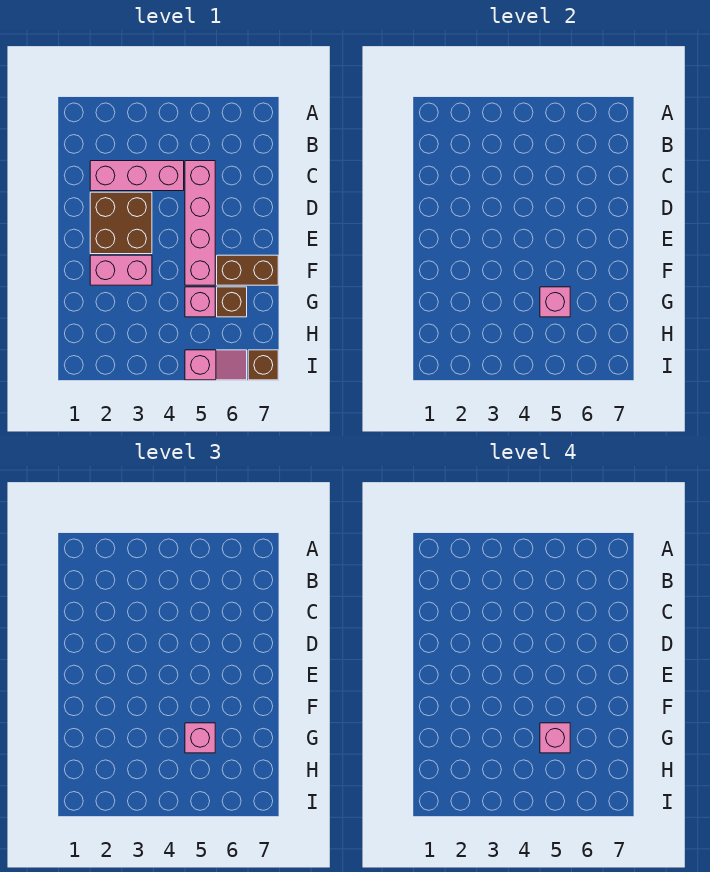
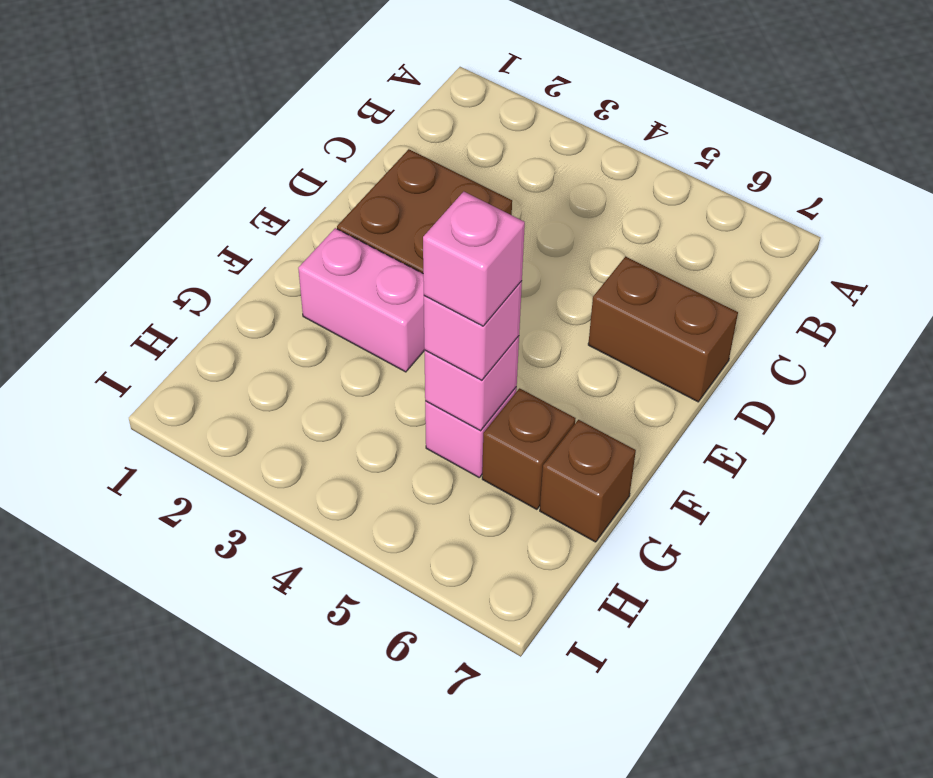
pink brick C2:C4 level 1 -> none
pink brick C5:F5 level 1 -> none
brown brick F6:F7 level 1 -> brown brick D6:D7 level 1
pink slope I5:I6 level 1 top 5 -> none
brown brick I7 level 1 -> brown brick G7 level 1

